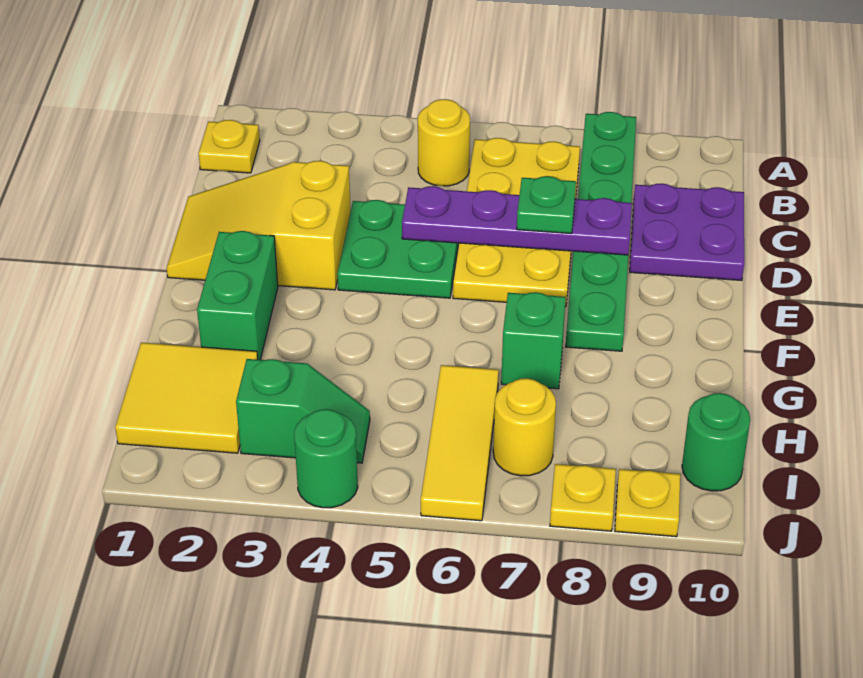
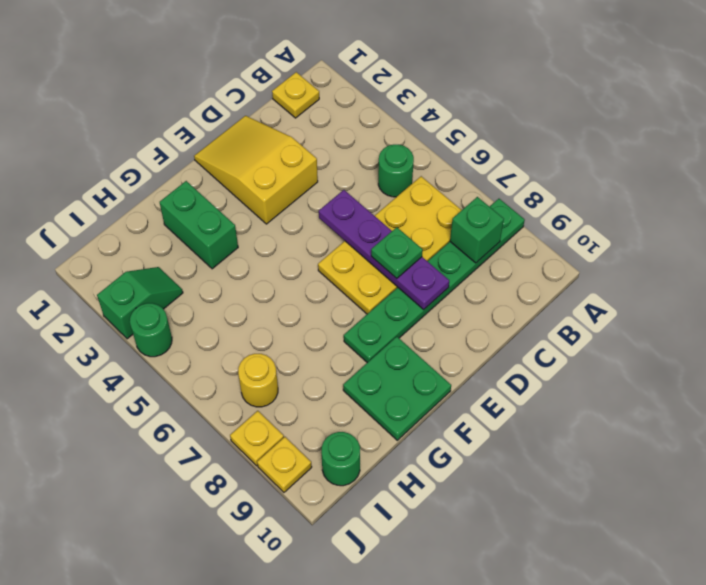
yellow round brick B5 level 1 -> green round brick B5 level 1
purple plate C9:D10 level 1 -> none
green plate D4:E5 level 1 -> green plate F9:G10 level 1
green brick F2:G2 level 1 -> green brick G2:G3 level 1
green brick G7 level 1 -> green brick B8 level 2
yellow tile H1:I2 level 1 -> none
yellow tile H6:J6 level 1 -> none
green slope I3:I4 level 1 top 3 -> green slope I3:J3 level 1 top J

